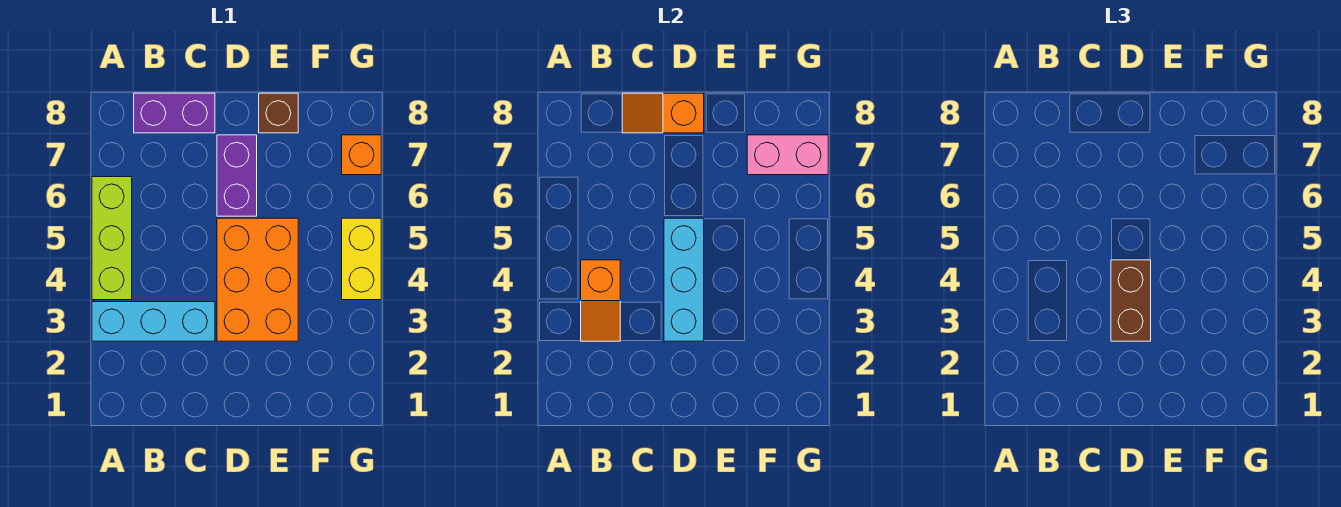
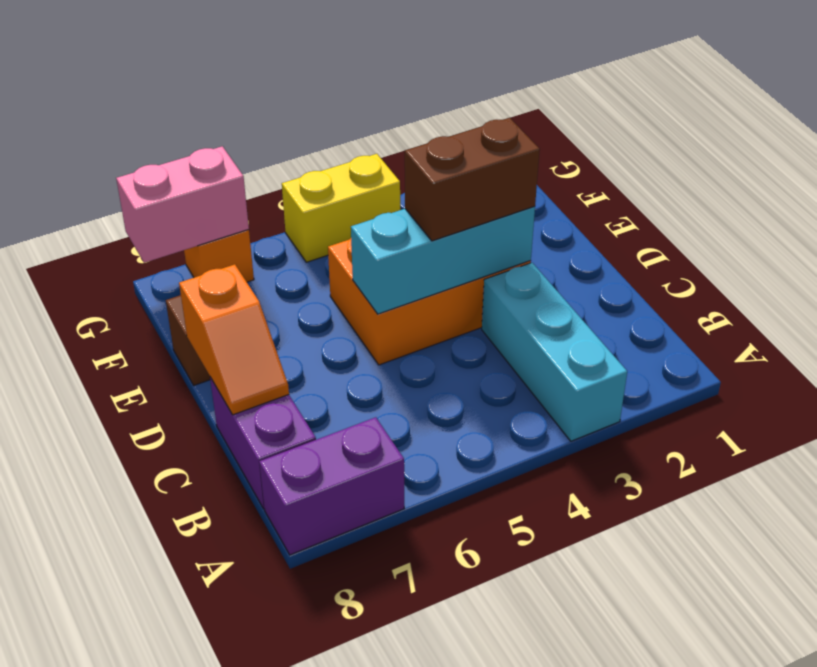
lime brick A4:A6 level 1 -> none
orange slope B3:B4 level 2 top 4 -> none
purple brick D6:D7 level 1 -> purple brick A7:A8 level 1
pink brick F7:G7 level 2 -> pink brick G7:G8 level 2

